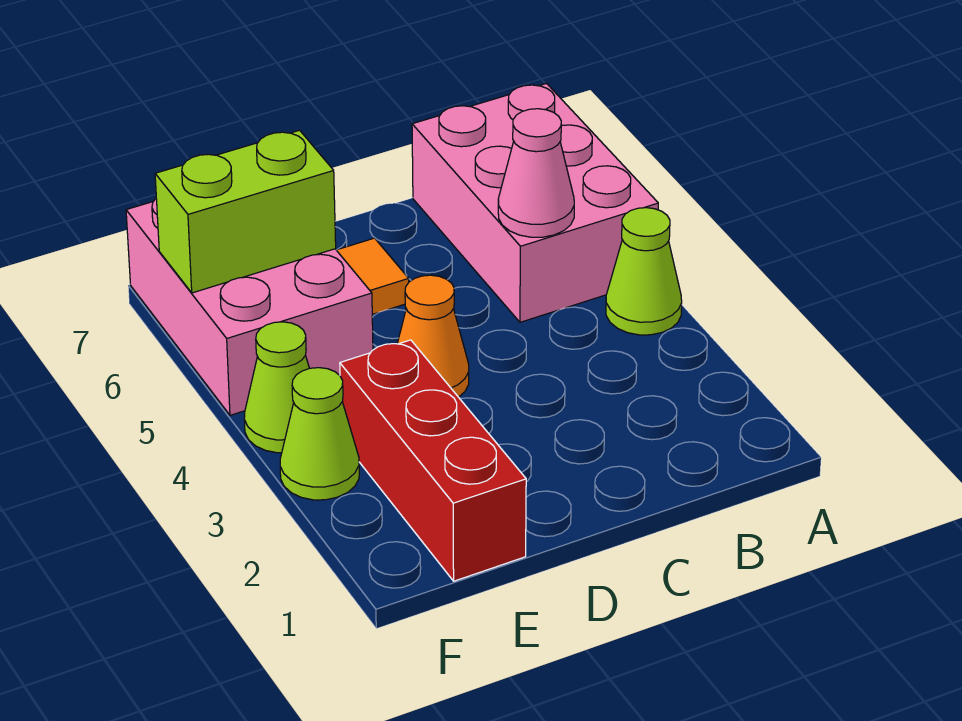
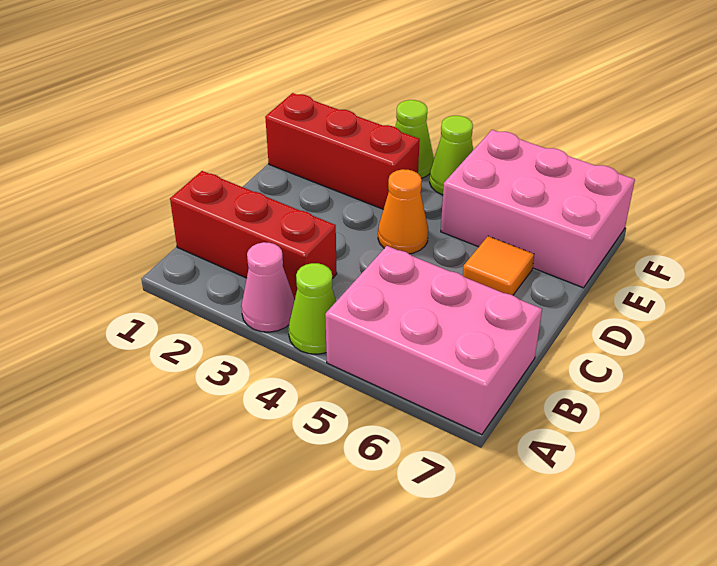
none -> red brick B1:B3 level 1
pink cone B5 level 2 -> pink cone A3 level 1
lime brick E6:F6 level 2 -> none

